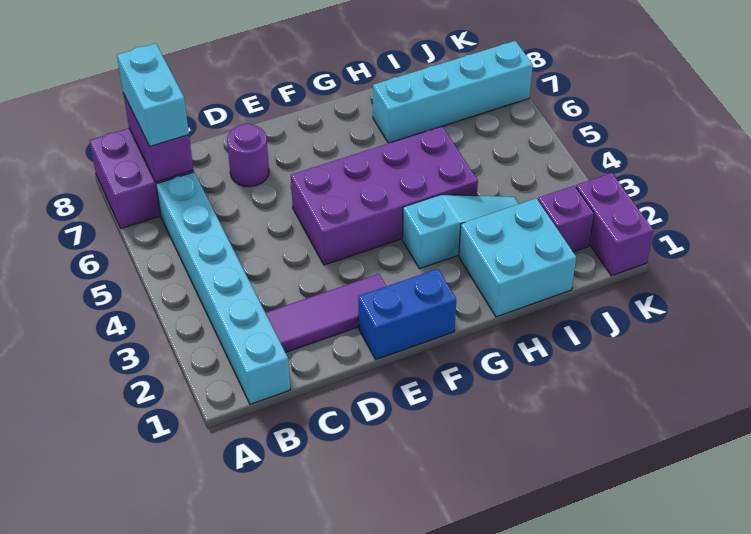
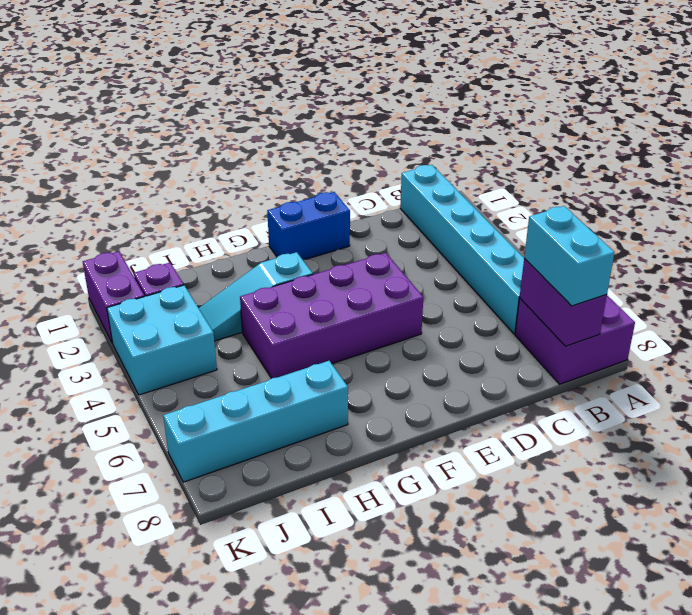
purple tile C2:E2 level 1 -> none
purple round brick D7 level 1 -> none
cyan brick H1:I2 level 1 -> cyan brick J3:K4 level 1

